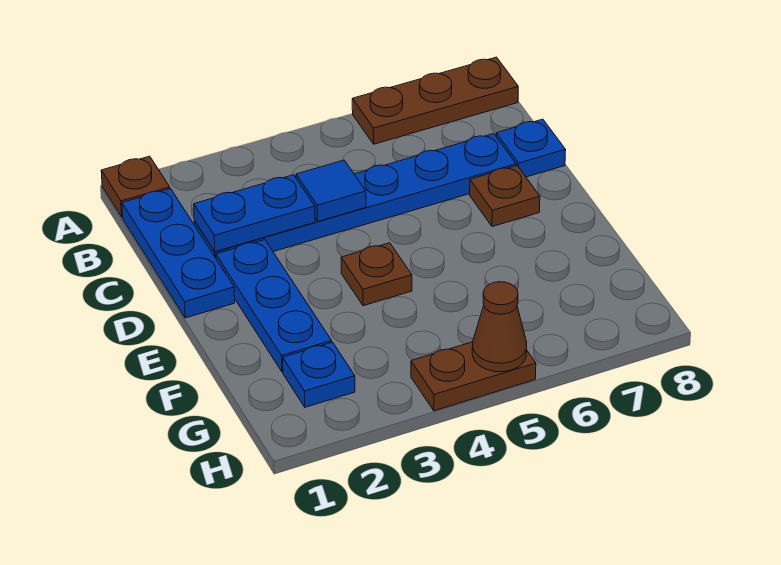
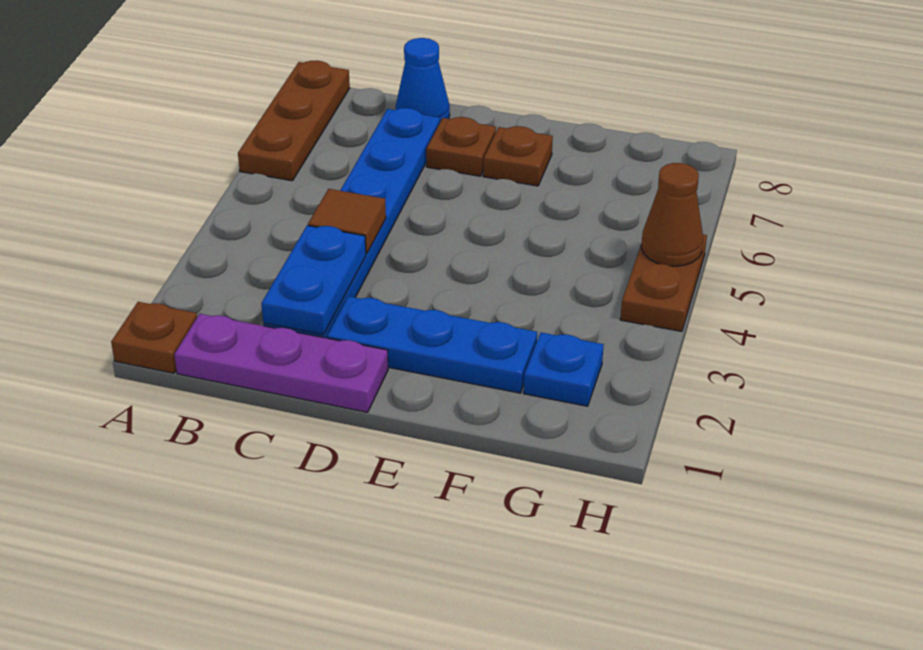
blue plate B1:D1 level 1 -> purple plate B1:D1 level 1
blue tile C4 level 2 -> brown tile C4 level 2
blue plate C8 level 1 -> blue cone C8 level 1
brown plate E4 level 1 -> brown plate E7 level 1

